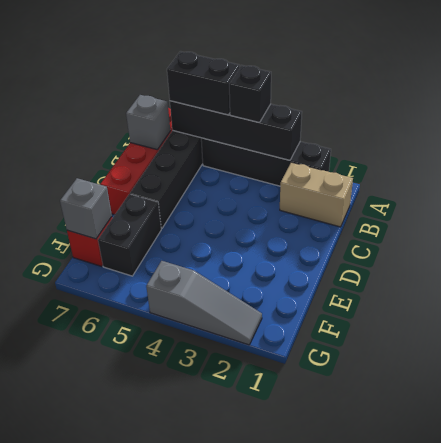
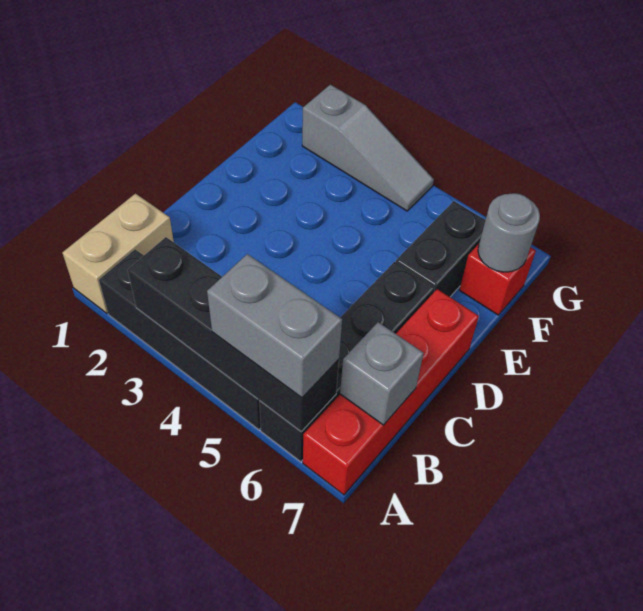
black brick A4 level 3 -> none
black brick A5:A6 level 3 -> grey brick A5:A6 level 3
tan brick B1:B2 level 1 -> tan brick A1:B1 level 1
grey brick F7 level 2 -> grey round brick F7 level 2
grey slope G2:G4 level 1 top 4 -> grey slope G2:G4 level 1 top 2

